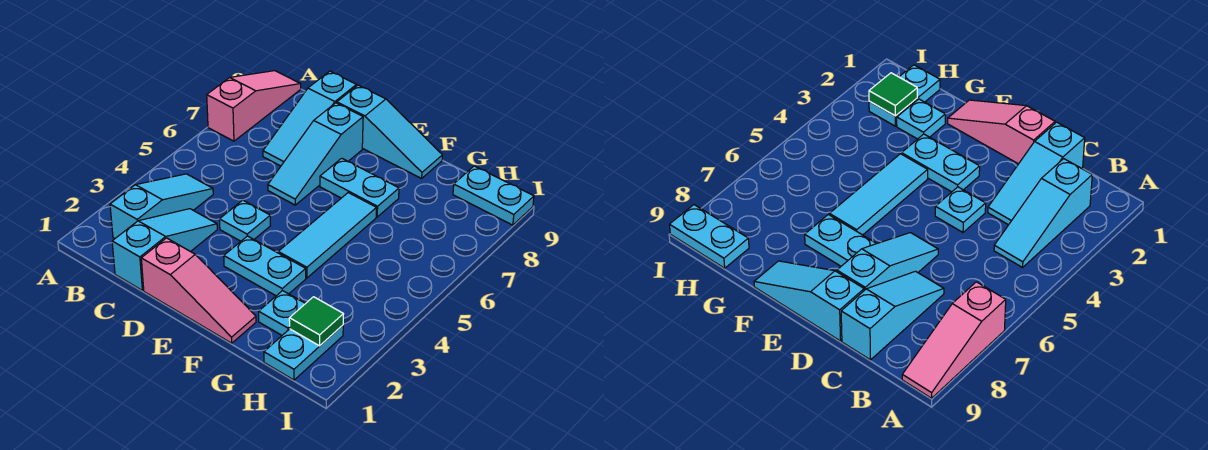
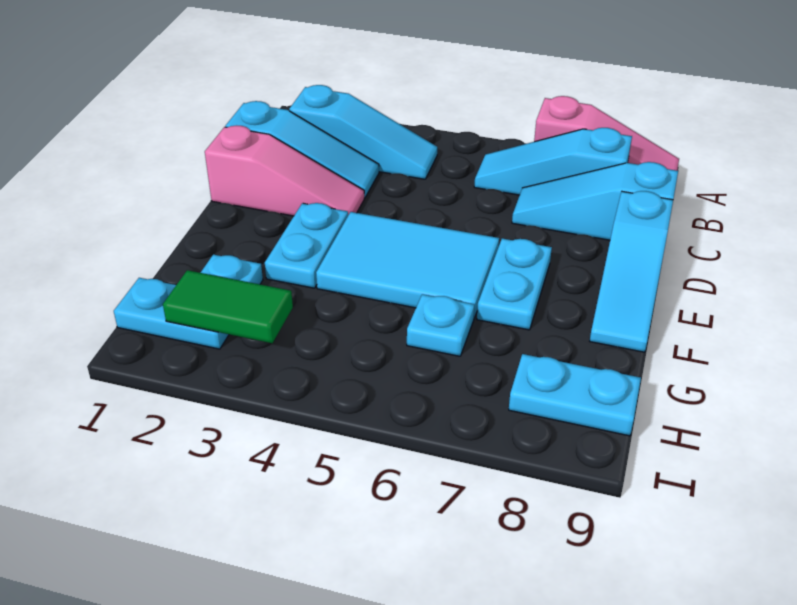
pink slope D1:F1 level 1 top D -> pink slope D1:D3 level 1 top 1
cyan plate D4 level 1 -> cyan plate G6 level 1
cyan slope D6:D8 level 1 top 8 -> cyan slope B6:B8 level 1 top 8
cyan tile F4:F6 level 1 -> cyan tile E4:F6 level 1
green tile H2 level 2 -> green tile H2:H3 level 2
cyan plate H9:I9 level 1 -> cyan plate H8:H9 level 1

